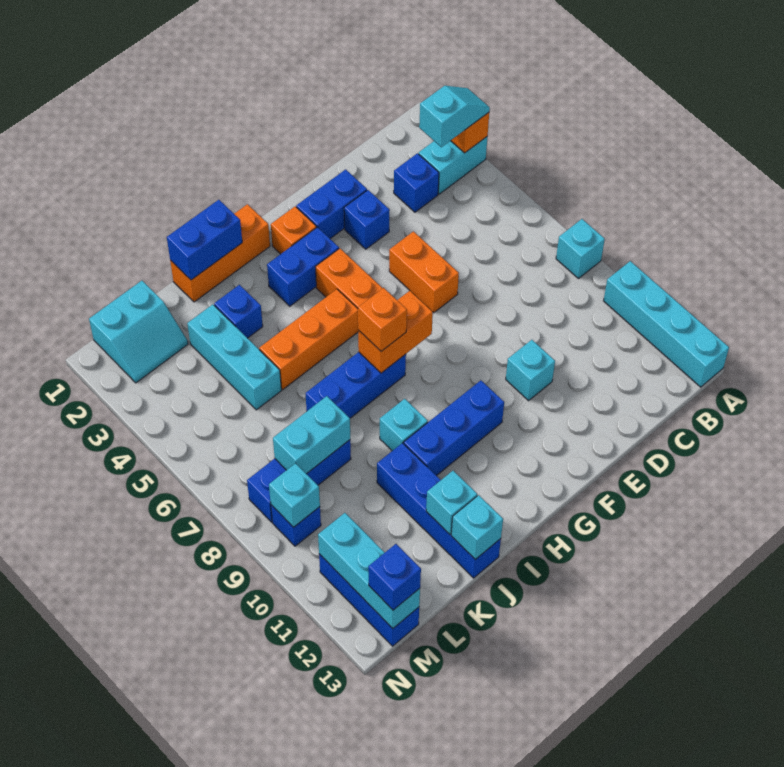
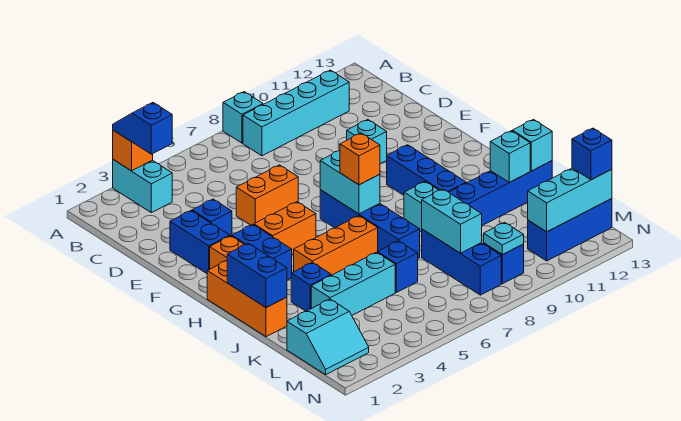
cyan slope A3:B3 level 3 top B -> blue slope A3:B3 level 3 top B
cyan brick A10:A13 level 1 -> cyan brick B8:B11 level 1
blue brick C3 level 1 -> blue brick K6 level 1
orange brick G7:H7 level 2 -> cyan brick G7:H7 level 2
orange brick H5:J5 level 1 -> orange brick I4:I6 level 1
blue brick H7:J7 level 1 -> blue brick G7:J7 level 1
cyan slope L1:M2 level 1 top 1 -> cyan slope L1:M2 level 1 top L
cyan brick M9 level 2 -> cyan plate M9 level 2

